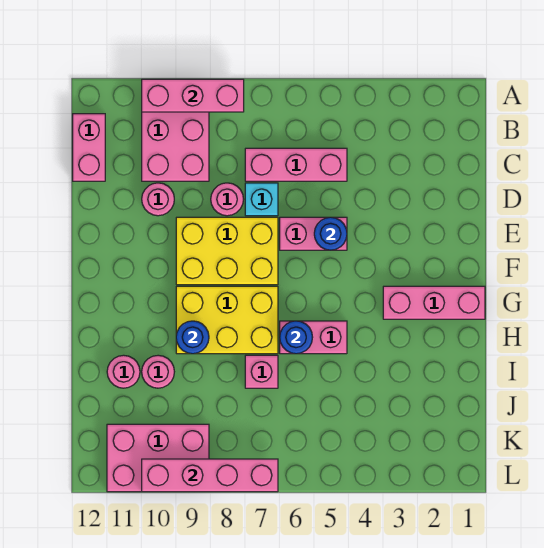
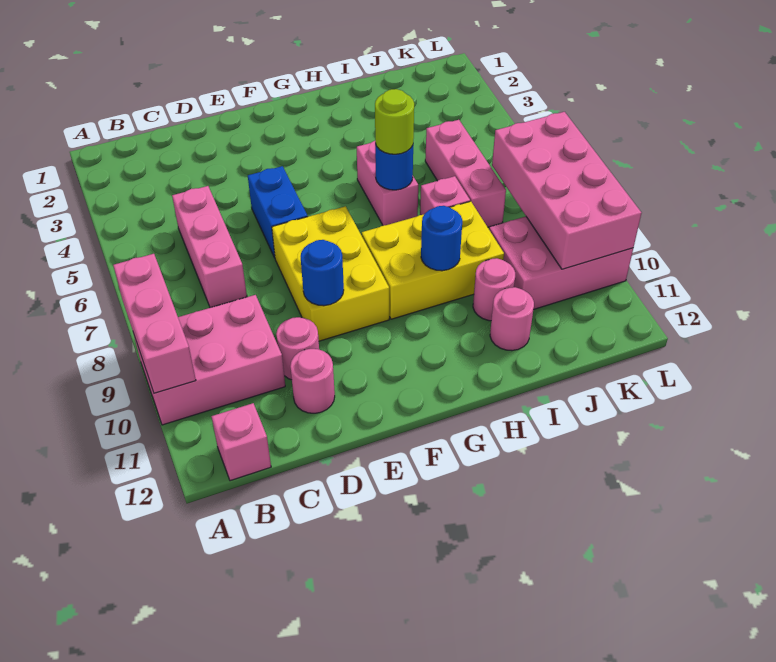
pink brick B12:C12 level 1 -> pink brick B12 level 1
cyan brick D7 level 1 -> none
pink round brick D8 level 1 -> pink round brick D11 level 1
pink brick E5:E6 level 1 -> blue brick E5:E6 level 1
blue round brick E5 level 2 -> blue round brick E9 level 2
pink brick G1:G3 level 1 -> pink brick J5:J7 level 1
yellow brick G7:H9 level 1 -> yellow brick G8:I9 level 1
none -> lime round brick H6 level 3
pink brick K9:L11 level 1 -> pink brick J9:L10 level 1
pink brick L7:L10 level 2 -> pink brick K7:L10 level 2

